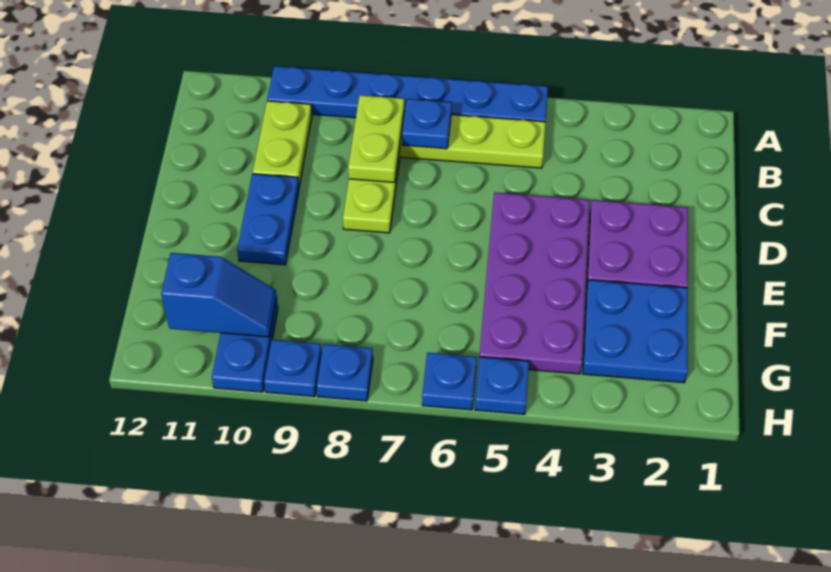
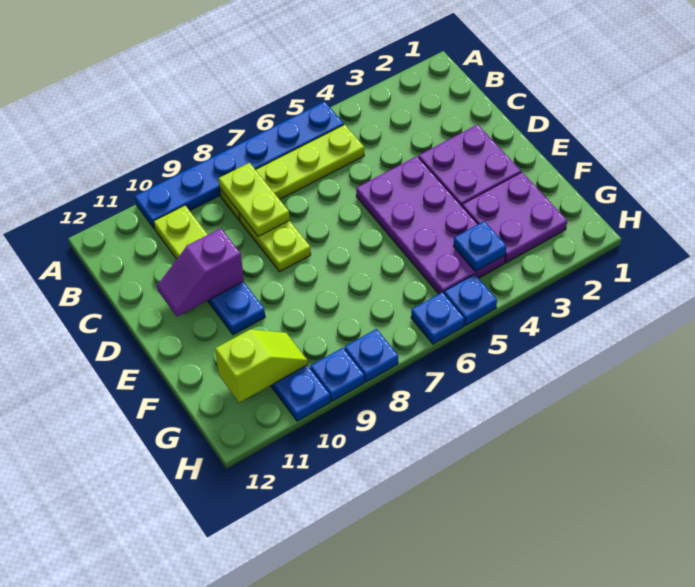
blue plate B7 level 2 -> blue plate G4 level 2
none -> purple slope D10:D11 level 2 top 10
blue plate F2:G3 level 1 -> purple plate F2:G3 level 1
blue slope G10:G11 level 2 top 11 -> lime slope G10:G11 level 2 top 11

